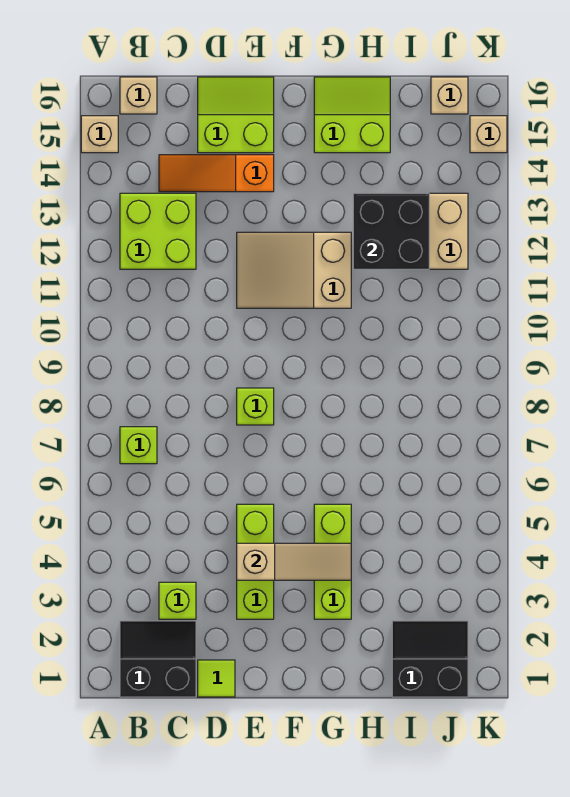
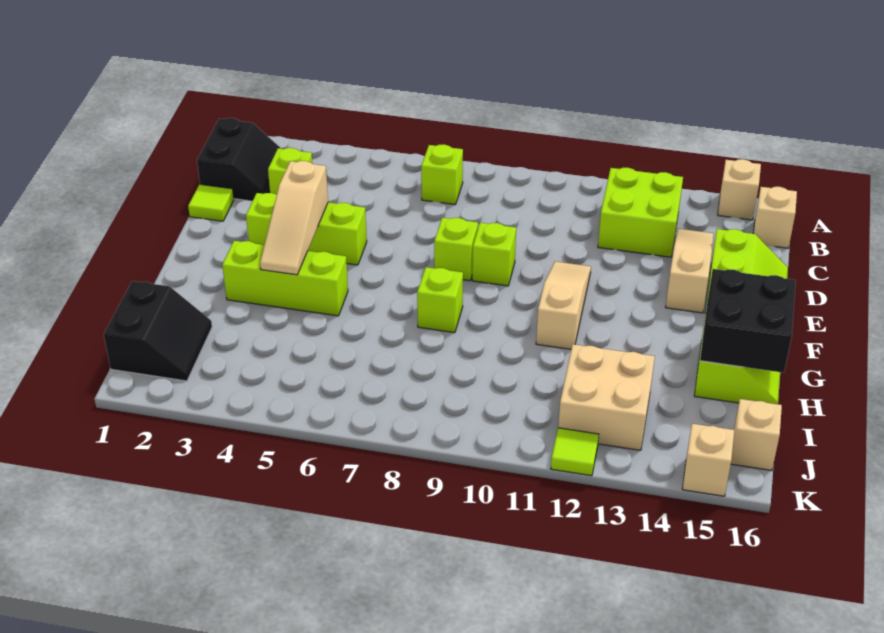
orange slope C14:E14 level 1 top E -> tan slope C14:E14 level 1 top E
none -> lime brick E9 level 1
tan slope E11:G12 level 1 top G -> tan slope E11:G11 level 1 top G
none -> lime brick G8 level 1
black brick H12:I13 level 2 -> black brick G15:H16 level 2
none -> lime tile K12 level 1

